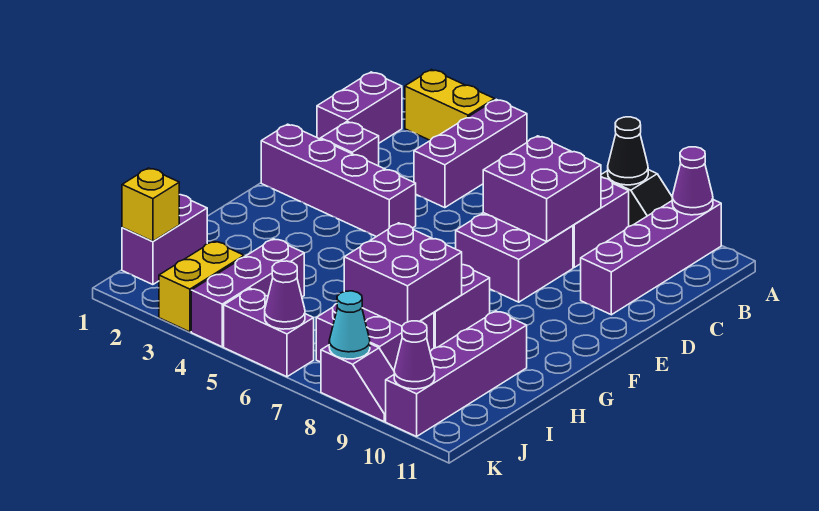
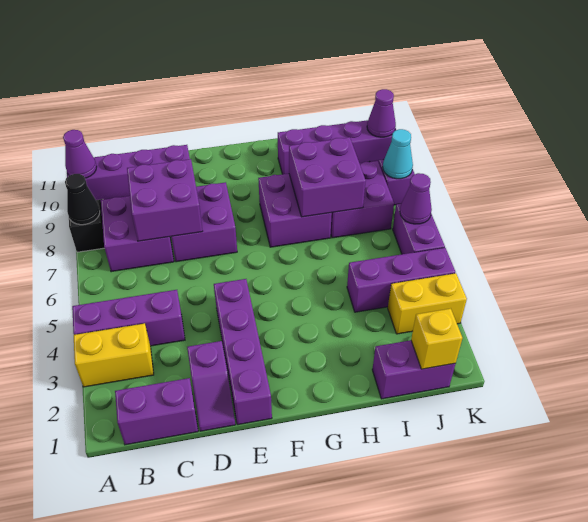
yellow brick A2:A3 level 1 -> yellow brick A3:B3 level 1

